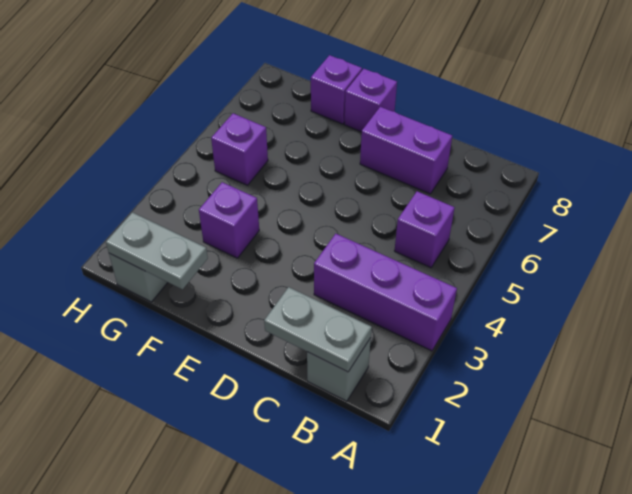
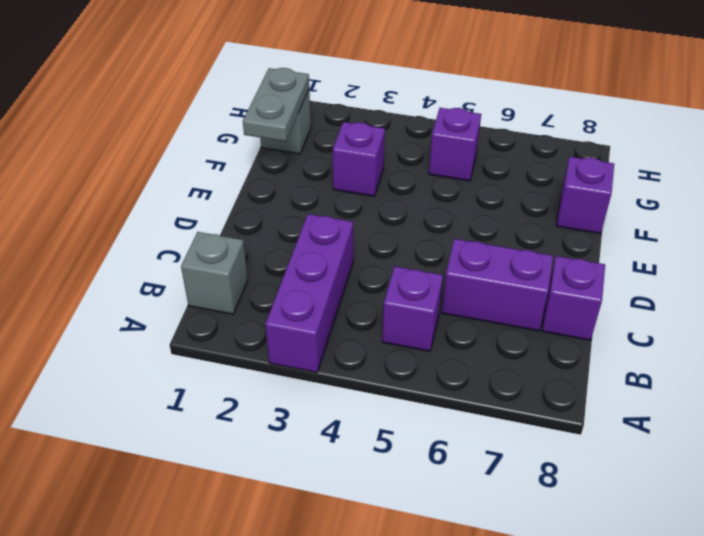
grey plate B1:C1 level 2 -> none
purple brick C7:D7 level 1 -> purple brick C6:C7 level 1
purple brick E8 level 1 -> purple brick C8 level 1

